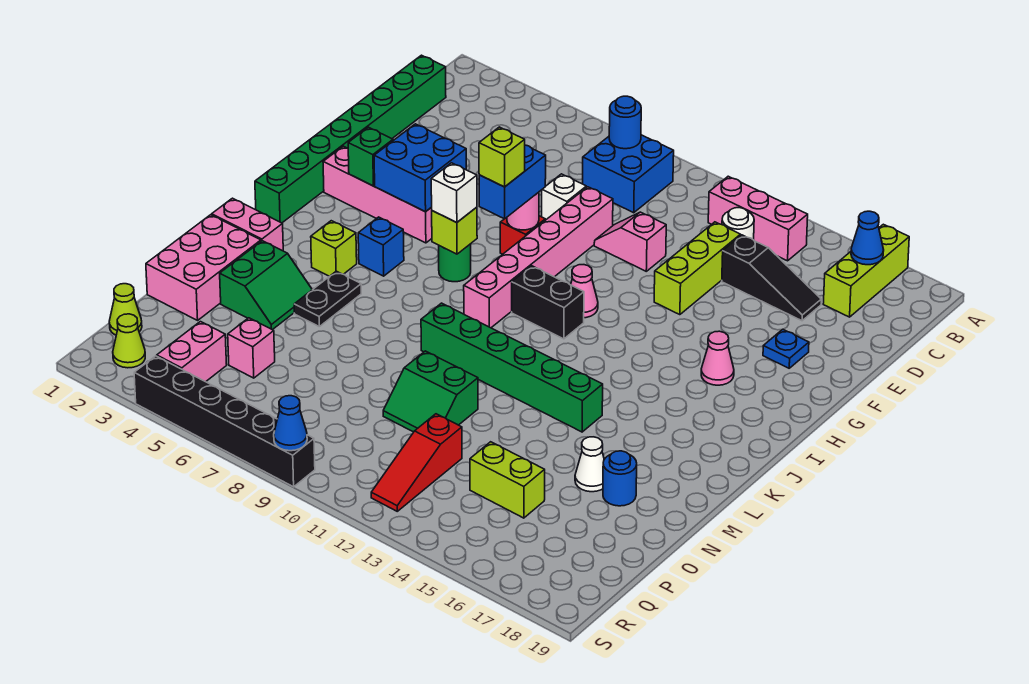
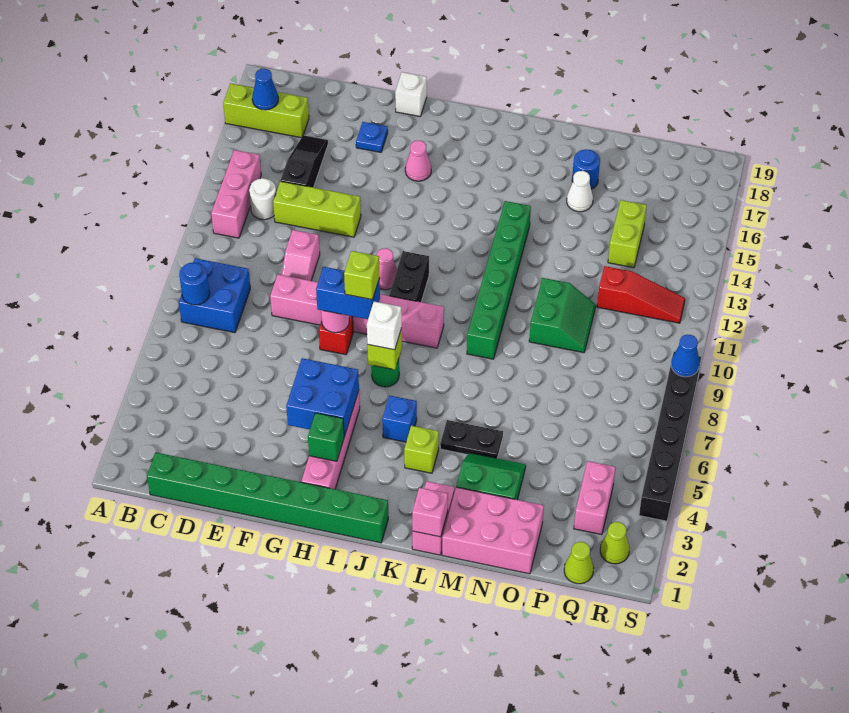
white brick E8 level 1 -> white brick G19 level 1
pink brick P5 level 1 -> pink brick L1 level 2
pink brick Q4:R4 level 1 -> pink brick Q3:Q4 level 1

